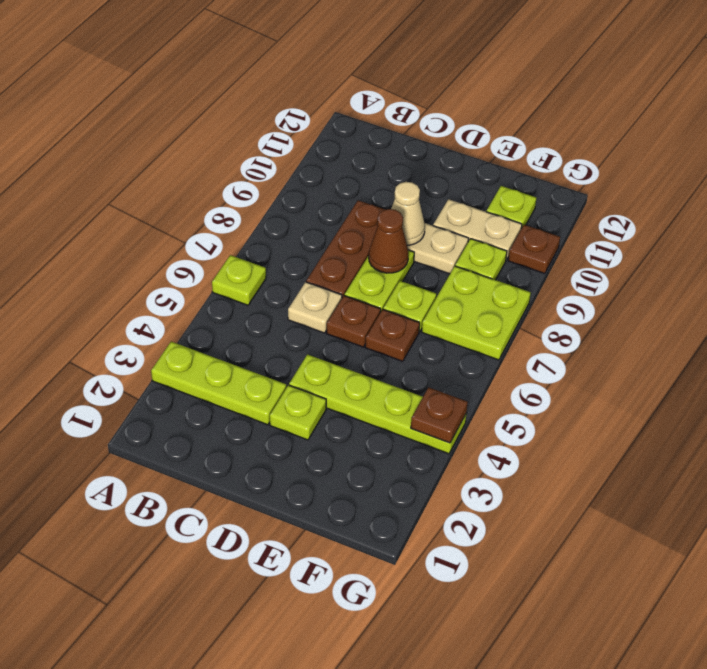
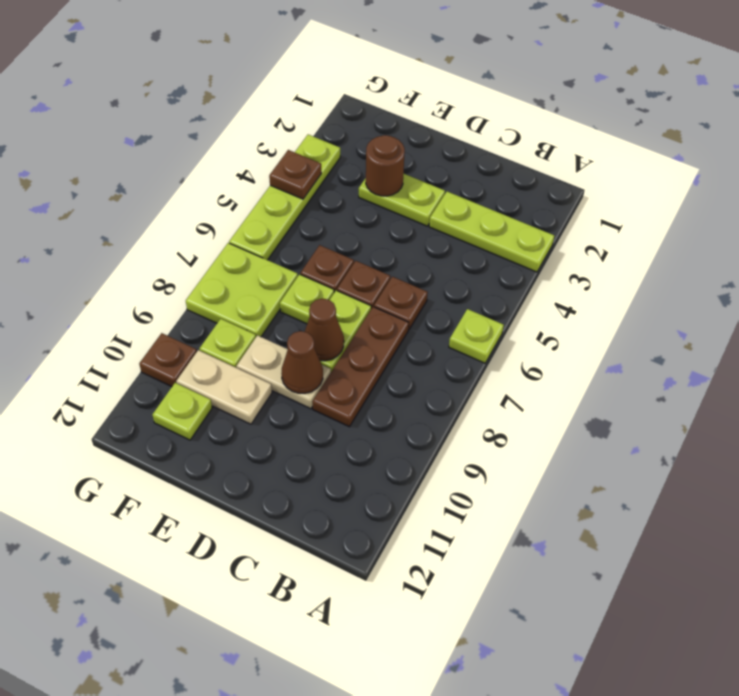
tan plate C6 level 1 -> brown plate C6 level 1
lime plate D3 level 1 -> lime plate D3:E3 level 1
lime plate D4:G4 level 1 -> lime plate G3:G6 level 1
tan cone D9 level 2 -> brown cone D9 level 2
none -> brown round brick E3 level 2

